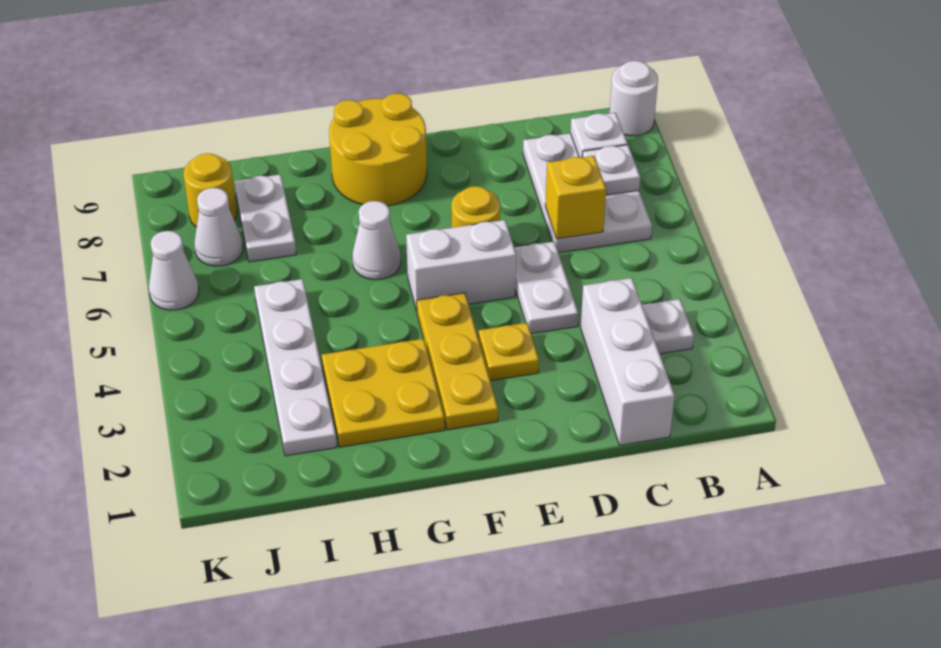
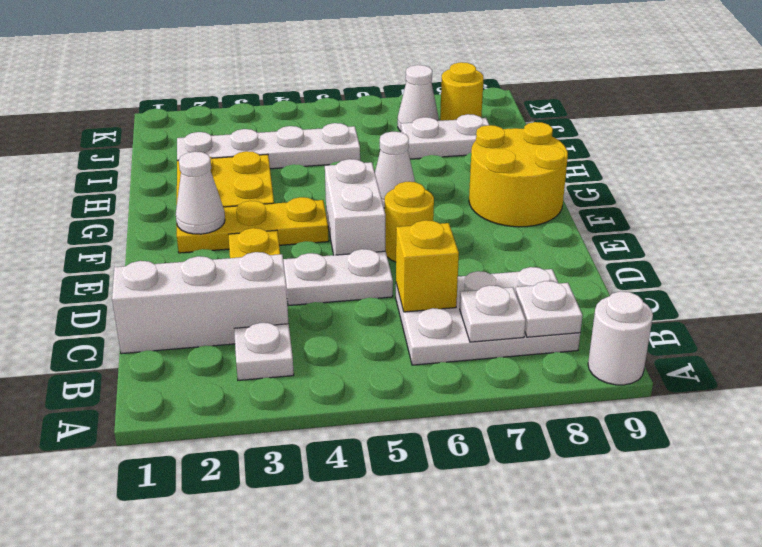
white cone K6 level 1 -> white cone F2 level 2

